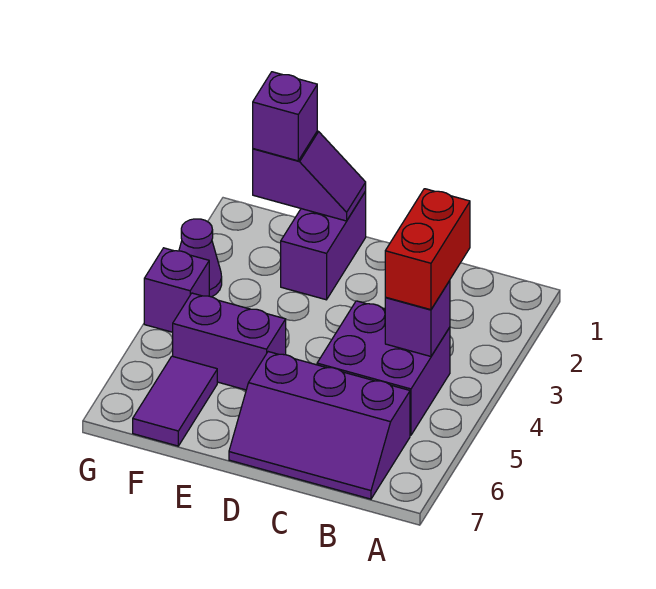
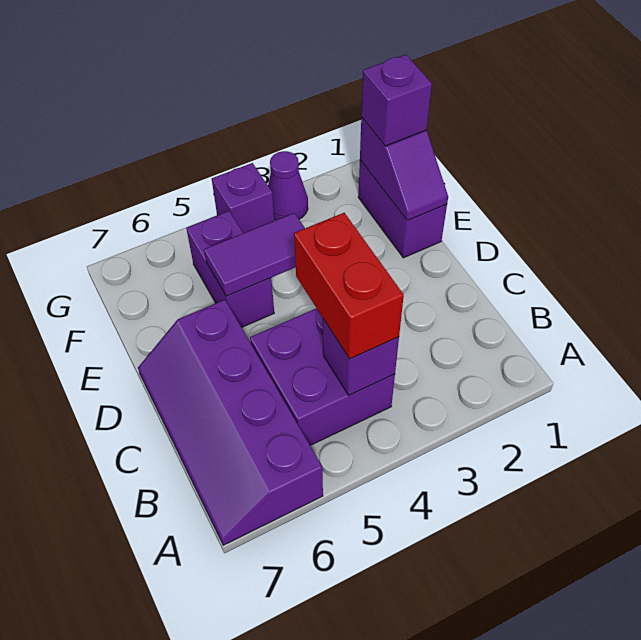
red brick B3:B4 level 3 -> red brick B4:C4 level 3
purple slope B6:D7 level 1 top 6 -> purple slope A6:D7 level 1 top 6
purple brick E1:E2 level 1 -> purple brick E1:F1 level 1
purple tile F6:F7 level 1 -> purple tile E4:E5 level 2

